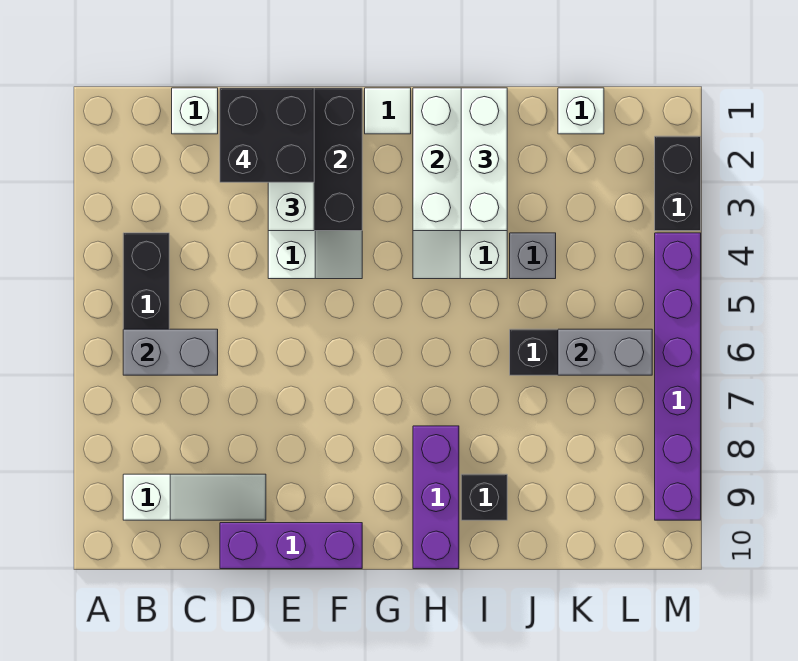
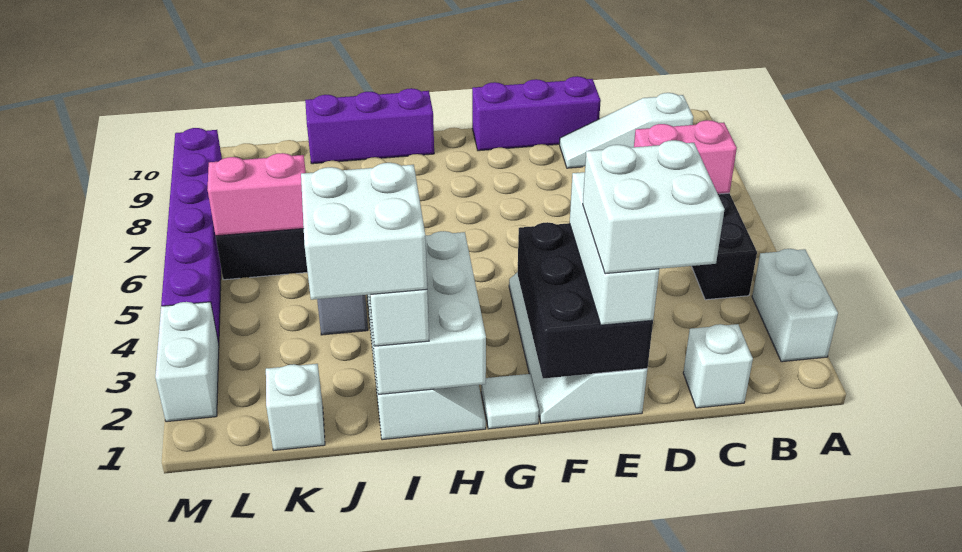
none -> white brick A2:A3 level 1
grey brick B6:C6 level 2 -> pink brick B6:C6 level 2
black brick D1:E2 level 4 -> white brick D1:E2 level 4
purple brick H8:H10 level 1 -> purple brick H10:J10 level 1
none -> white brick I1:J2 level 4
black brick I9 level 1 -> none
grey brick K6:L6 level 2 -> pink brick K6:L6 level 2
black brick M2:M3 level 1 -> white brick M2:M3 level 1

